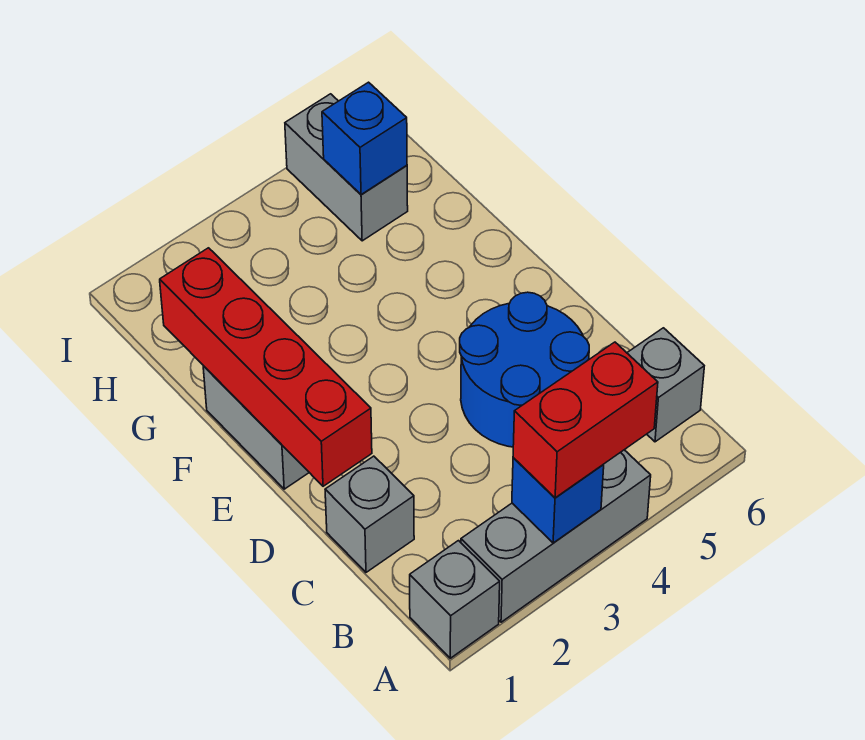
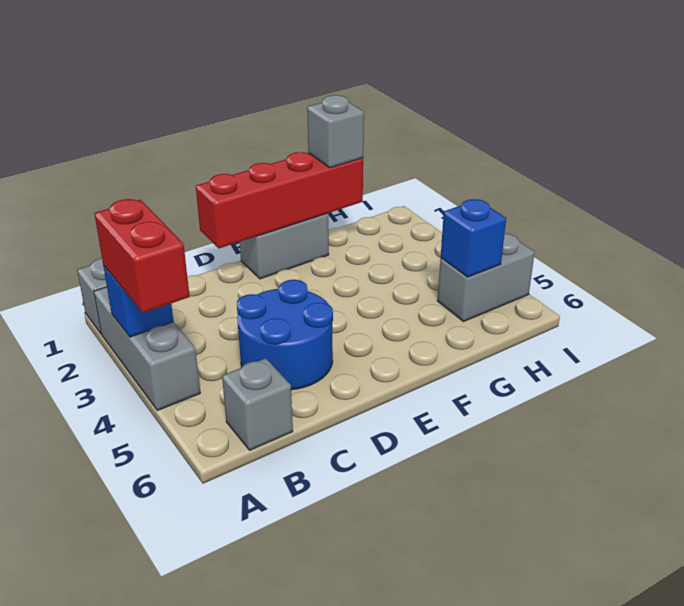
grey brick C1 level 1 -> grey brick G1 level 3

